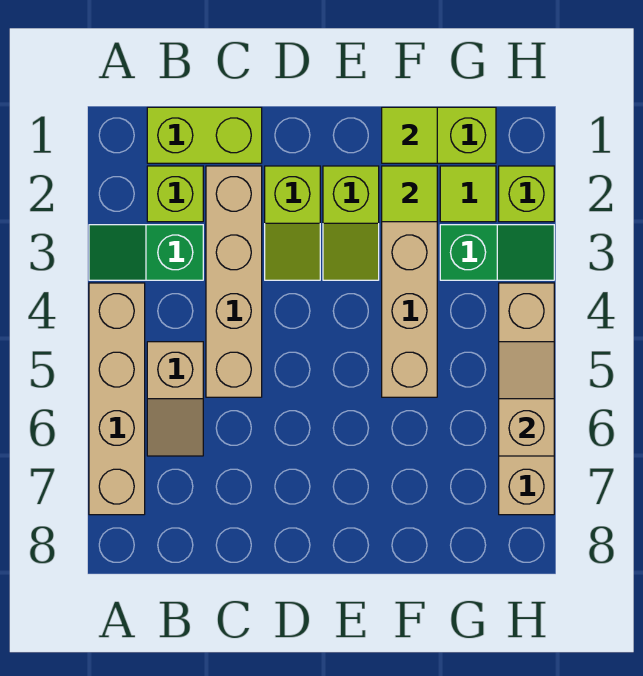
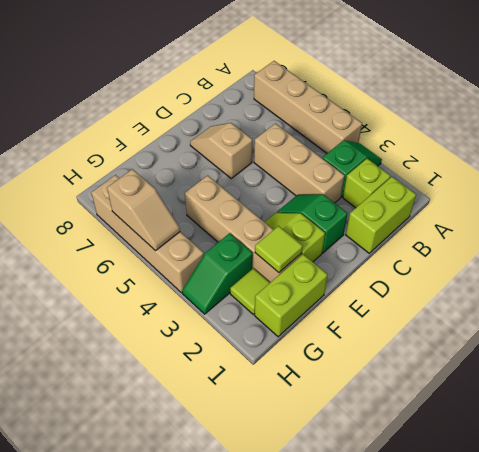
tan slope B5:B6 level 1 top 5 -> tan slope D6:D7 level 1 top 6
tan brick C2:C5 level 1 -> tan brick C3:C5 level 1
lime slope D2:D3 level 1 top 2 -> green slope D2:D3 level 1 top 2
lime tile F1 level 2 -> none
lime brick H2 level 1 -> none

